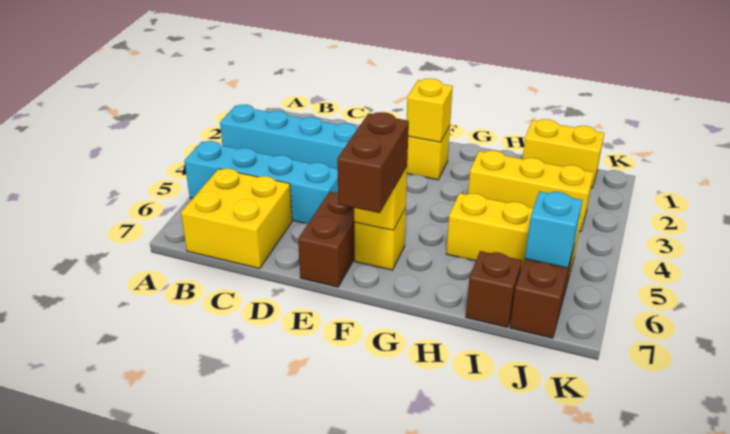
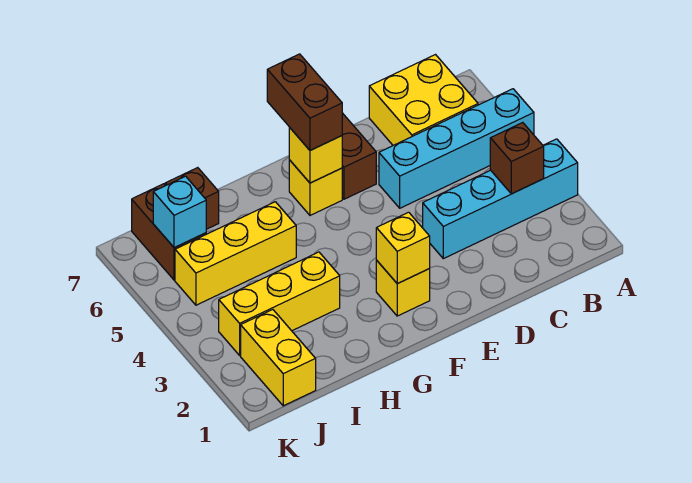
none -> brown brick B3 level 2
yellow brick I1:J1 level 1 -> yellow brick J1:J2 level 1

